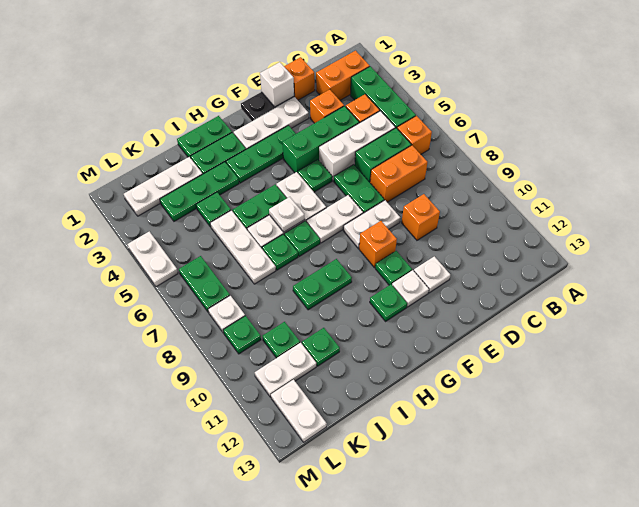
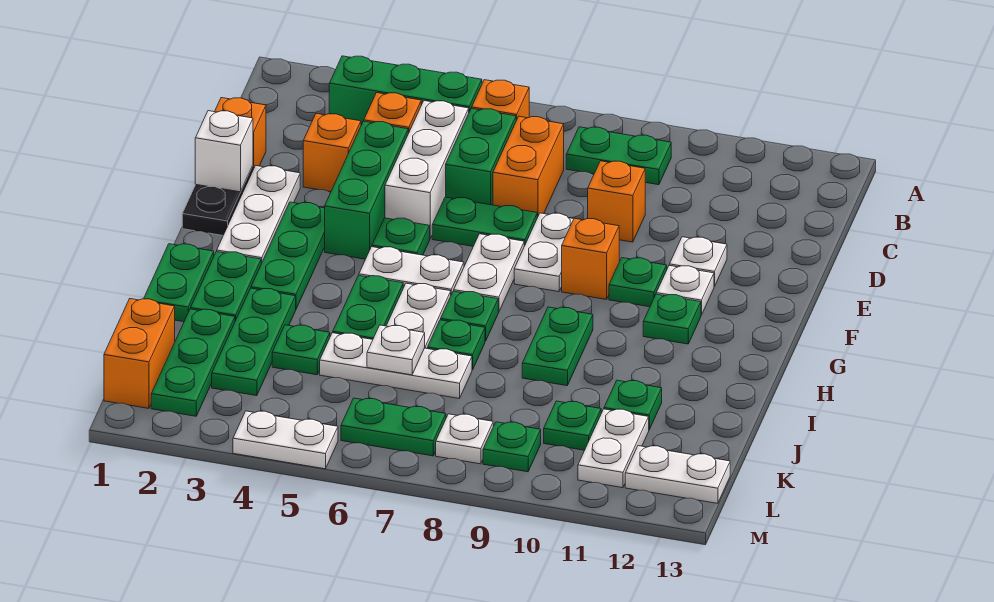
orange brick B2:C2 level 1 -> orange brick K1:L1 level 1
none -> green plate B8:B9 level 1
white plate H6 level 2 -> white plate J6 level 2
white plate J2:L2 level 1 -> green plate J2:L2 level 1

